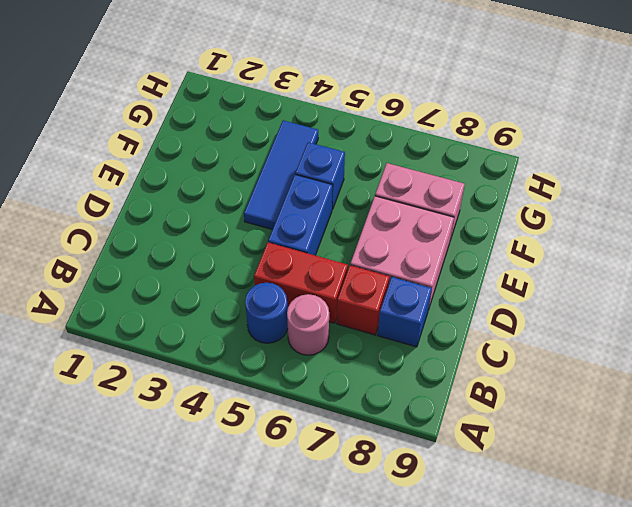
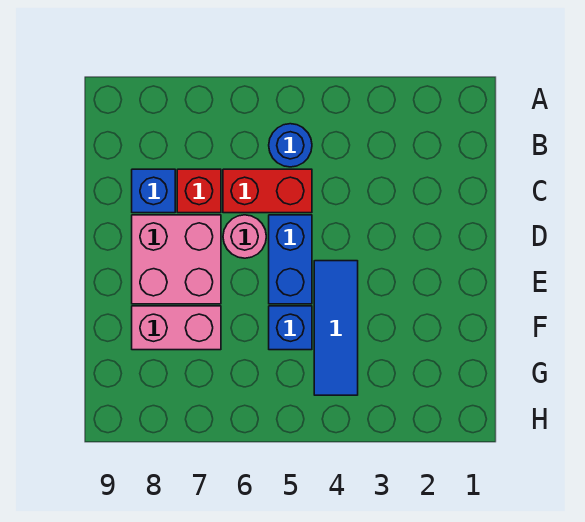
pink round brick B6 level 1 -> pink round brick D6 level 1

